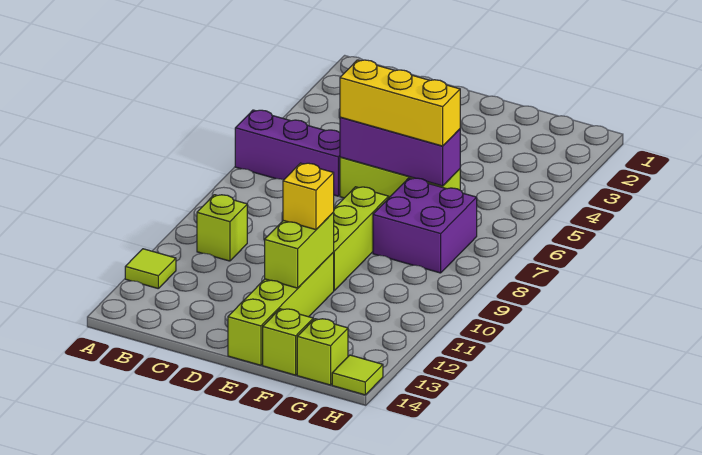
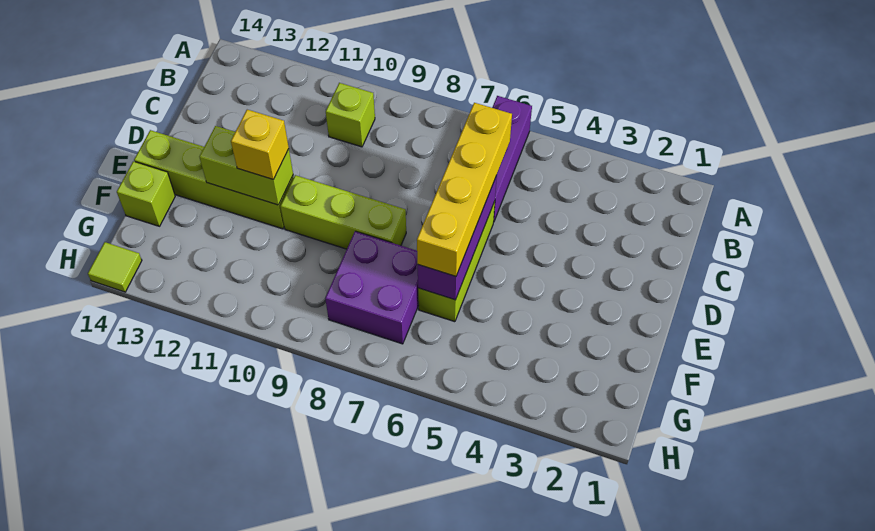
lime tile A12 level 1 -> none
yellow brick D6:F6 level 3 -> yellow brick C6:F6 level 3
lime brick G14 level 1 -> none

